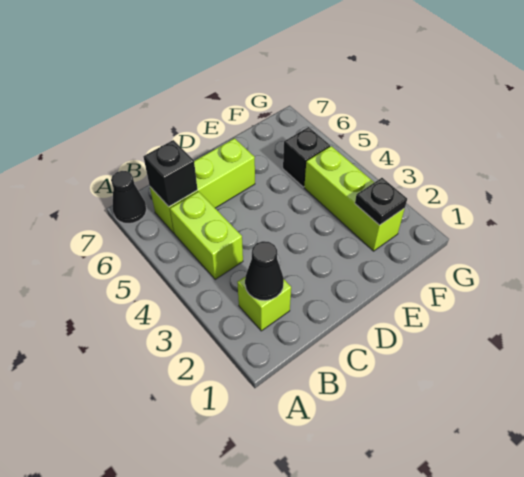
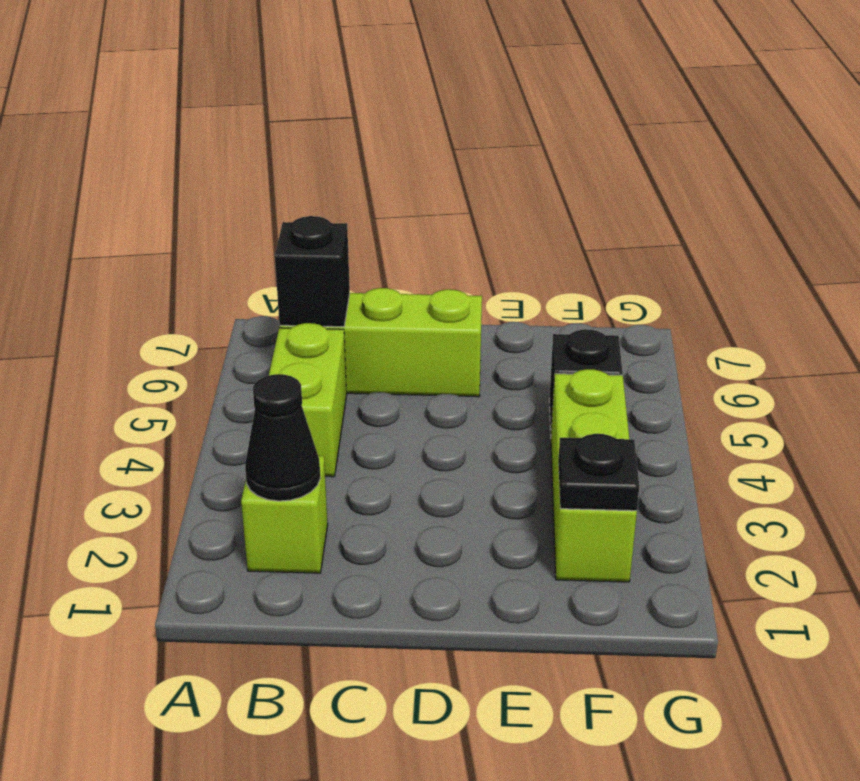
black cone A7 level 1 -> none

